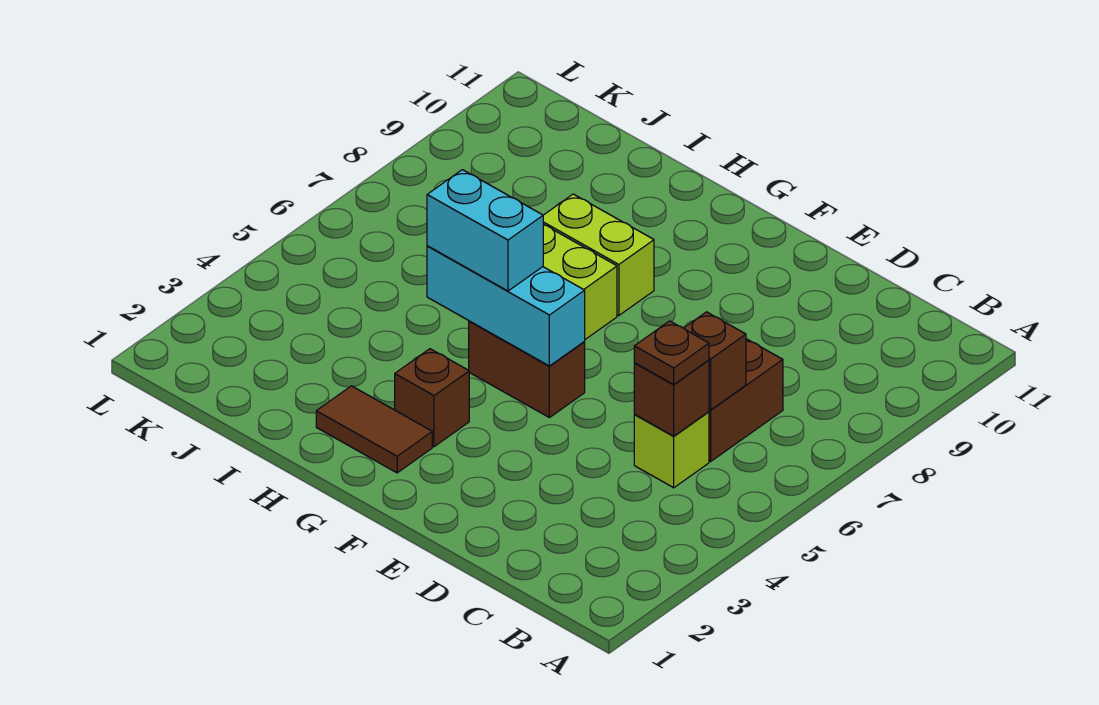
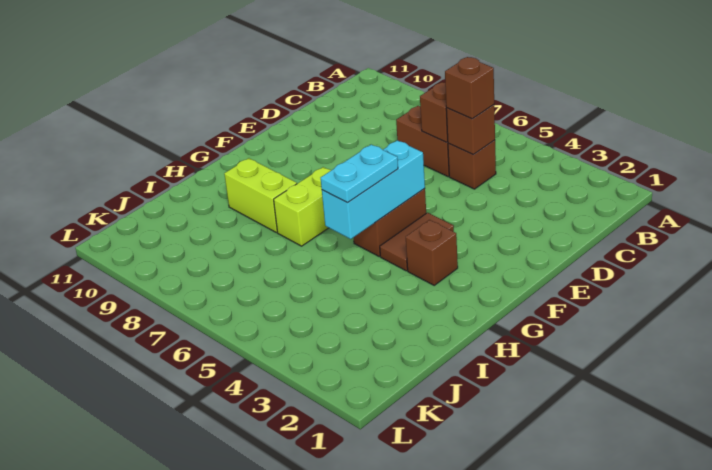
lime brick C5 level 1 -> brown brick C5 level 1
brown plate C5 level 3 -> brown brick C5 level 3
brown tile G2:H2 level 1 -> brown tile F4:G4 level 1
cyan brick G5:H5 level 3 -> cyan plate G5:H5 level 3
lime brick G8:H8 level 1 -> lime brick H8:H9 level 1

